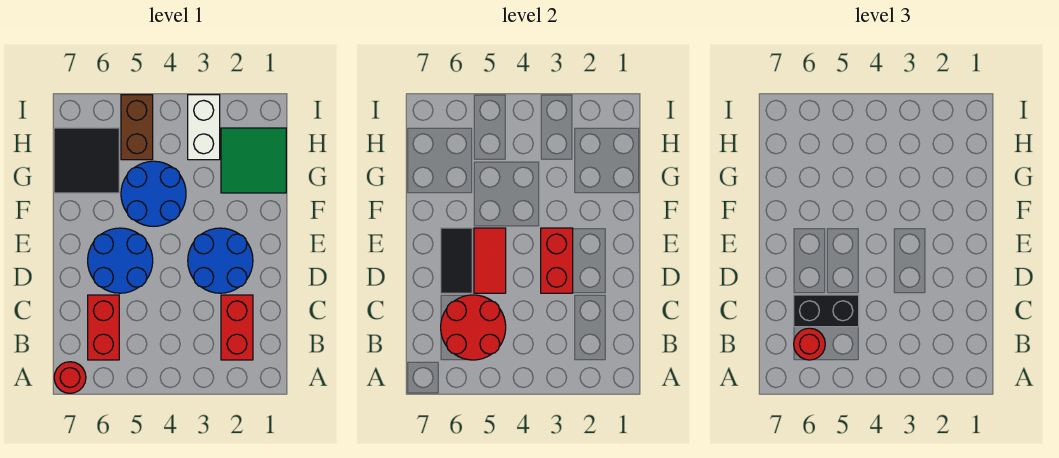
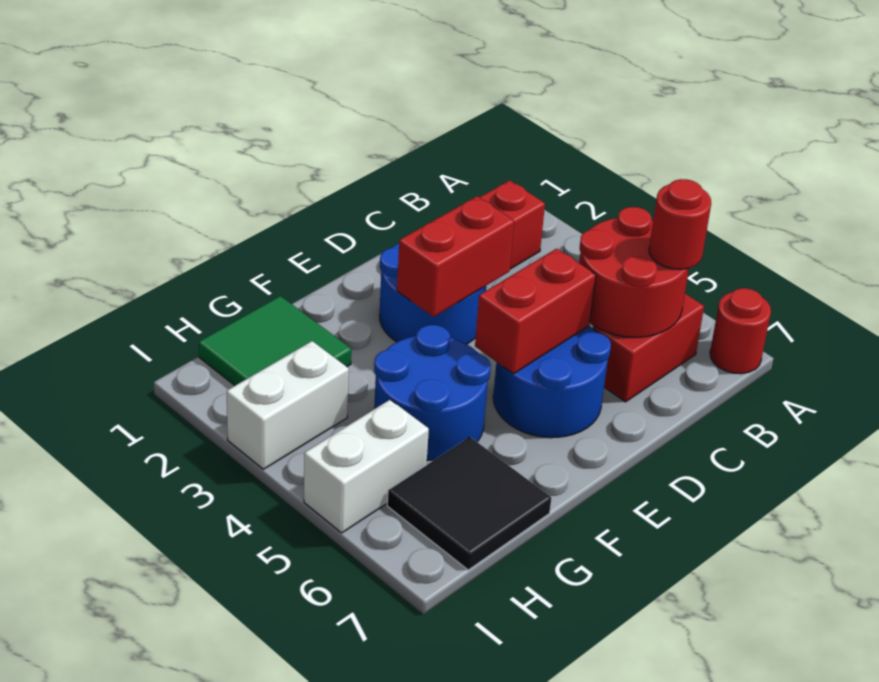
black brick C5:C6 level 3 -> none
red tile D5:E5 level 2 -> red brick D5:E5 level 2
black tile D6:E6 level 2 -> none
brown brick H5:I5 level 1 -> white brick H5:I5 level 1

